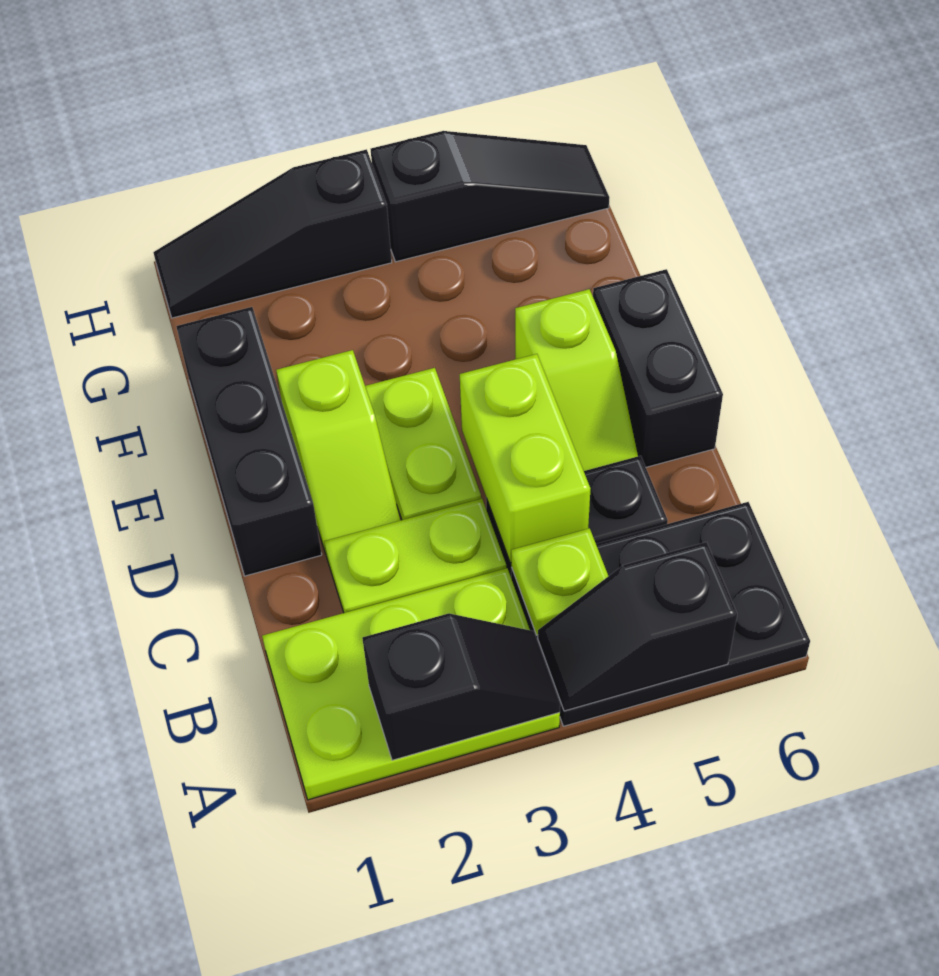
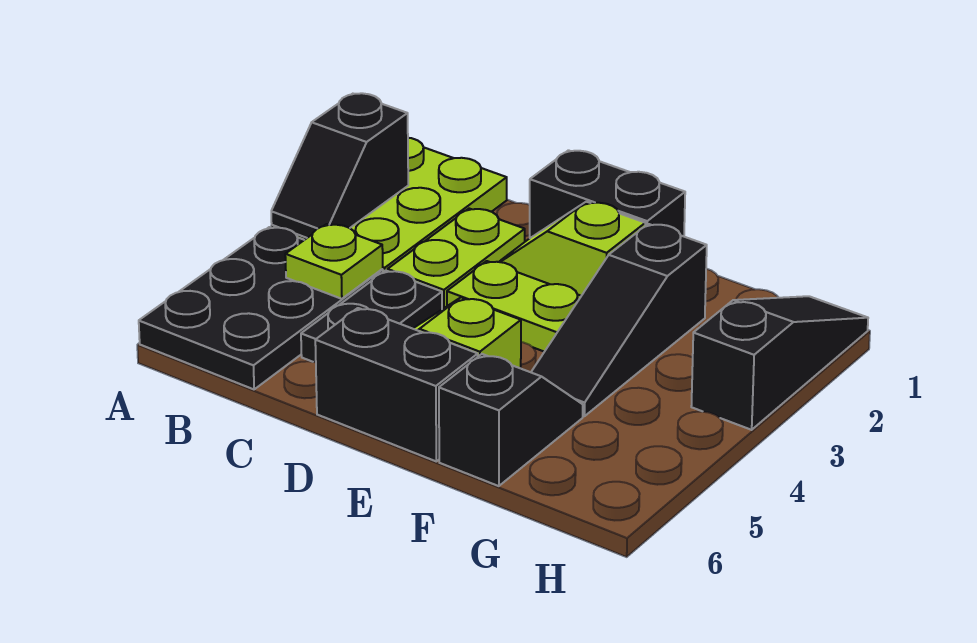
black slope A4:A5 level 2 top 5 -> black slope F5:F6 level 1 top 6
lime brick C4:D4 level 2 -> none
black brick D1:F1 level 1 -> black brick D1:E1 level 1
black slope H4:H6 level 1 top 4 -> black slope F2:F4 level 1 top 2

